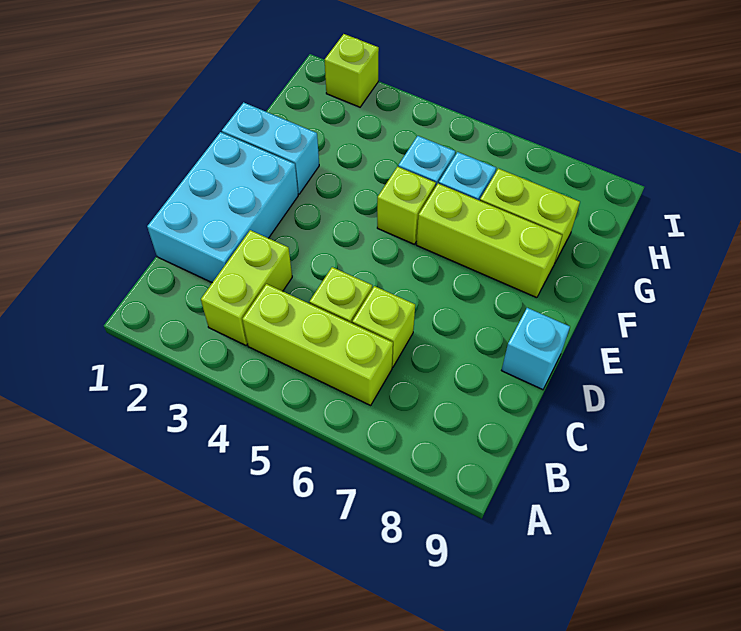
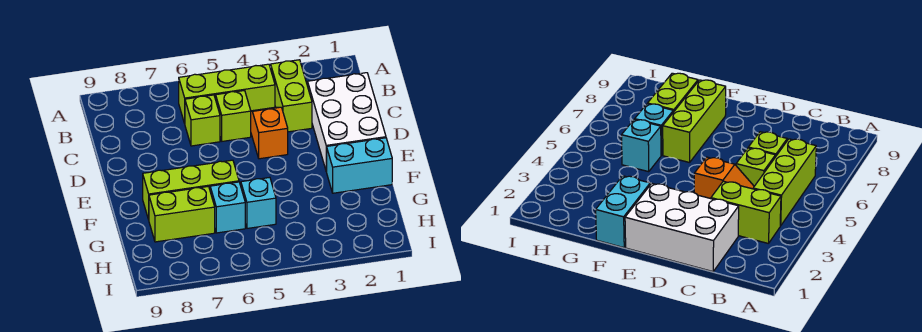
cyan brick C1:E2 level 1 -> white brick C1:E2 level 1
none -> orange slope C4:D4 level 1 top D
cyan brick D9 level 1 -> none
lime brick F5 level 1 -> none
lime brick I2 level 1 -> none

